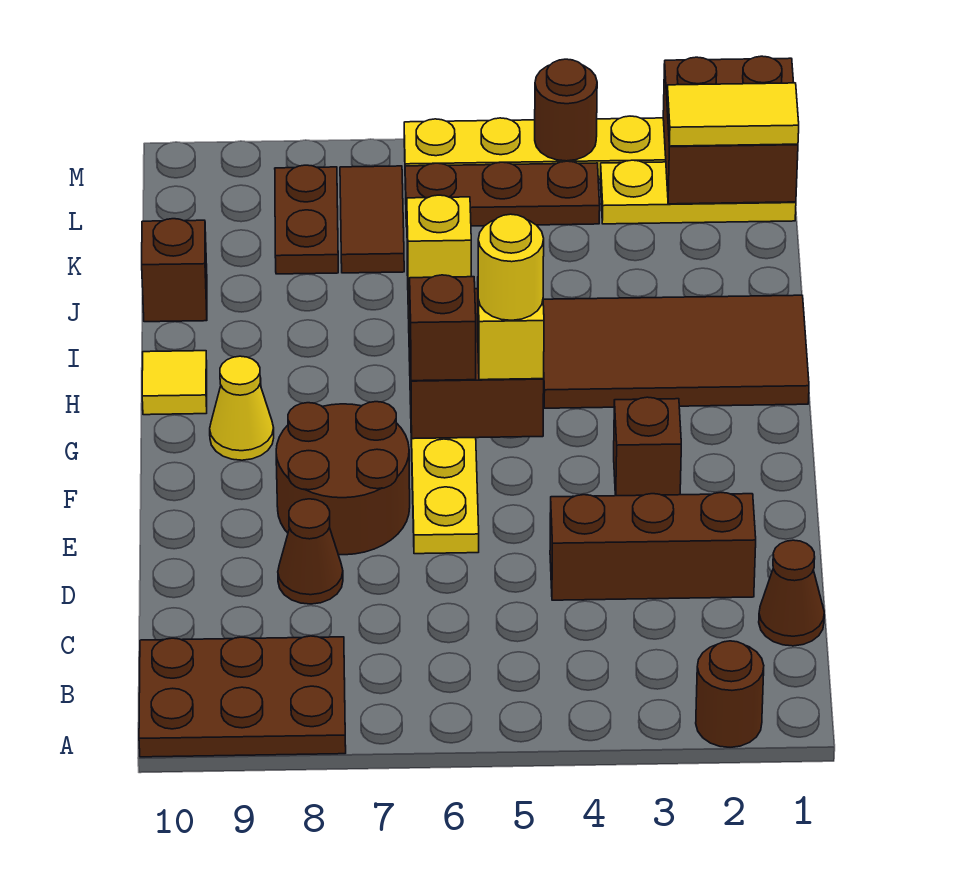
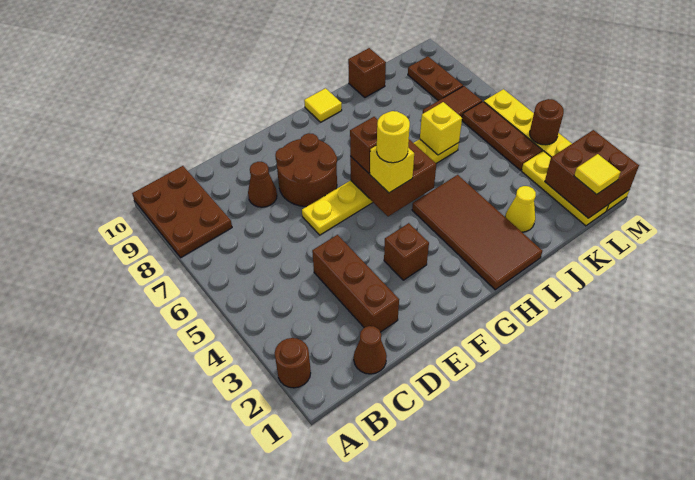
yellow cone G9 level 1 -> yellow cone J2 level 1
brown plate K8:L8 level 1 -> brown plate L8:L9 level 1
yellow tile L1:L2 level 3 -> yellow tile L1 level 3

